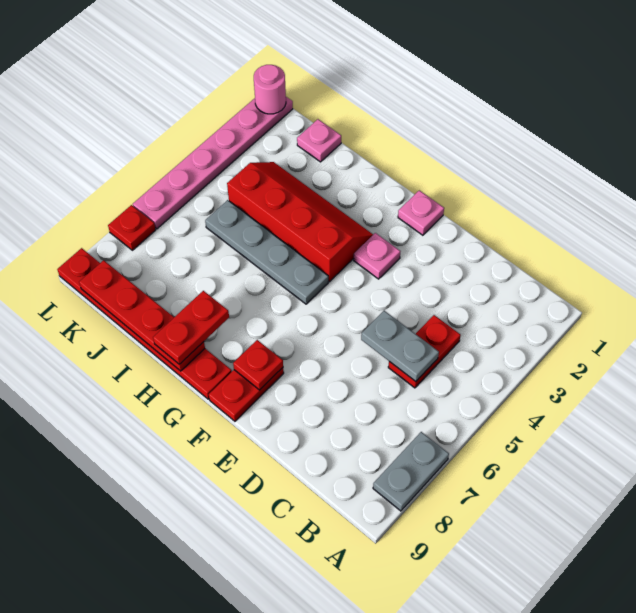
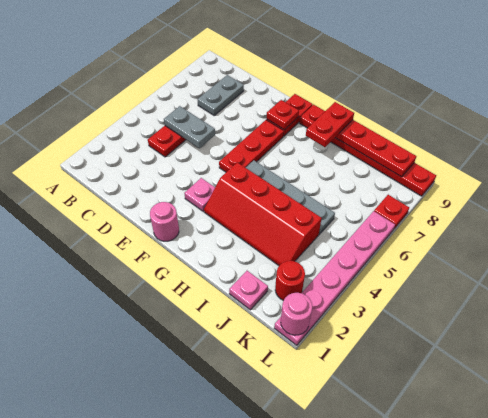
grey plate A7:A8 level 1 -> grey plate C7:C8 level 1
pink plate F1 level 1 -> pink round brick F1 level 1
none -> red plate F5:F7 level 1
none -> red round brick K2 level 1

